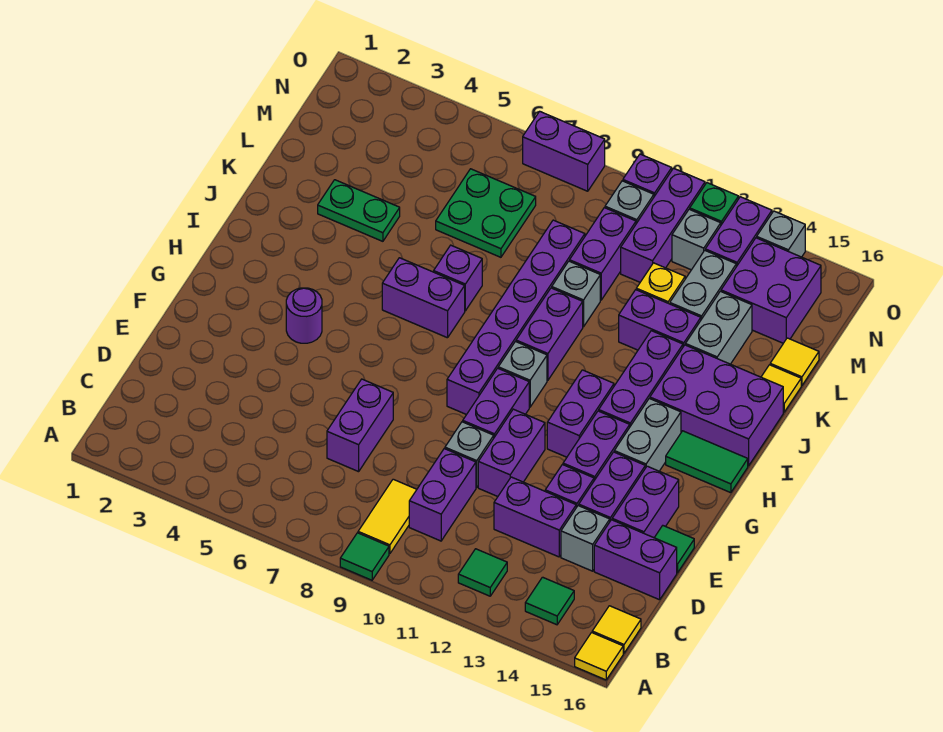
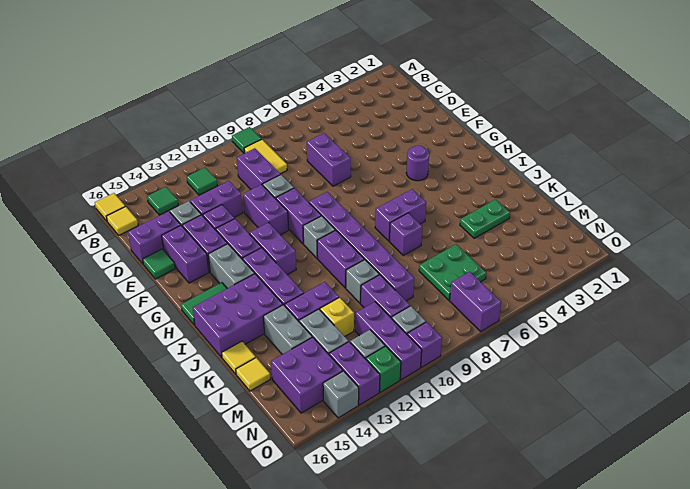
purple brick O7:O8 level 1 -> purple brick N7:O7 level 1

